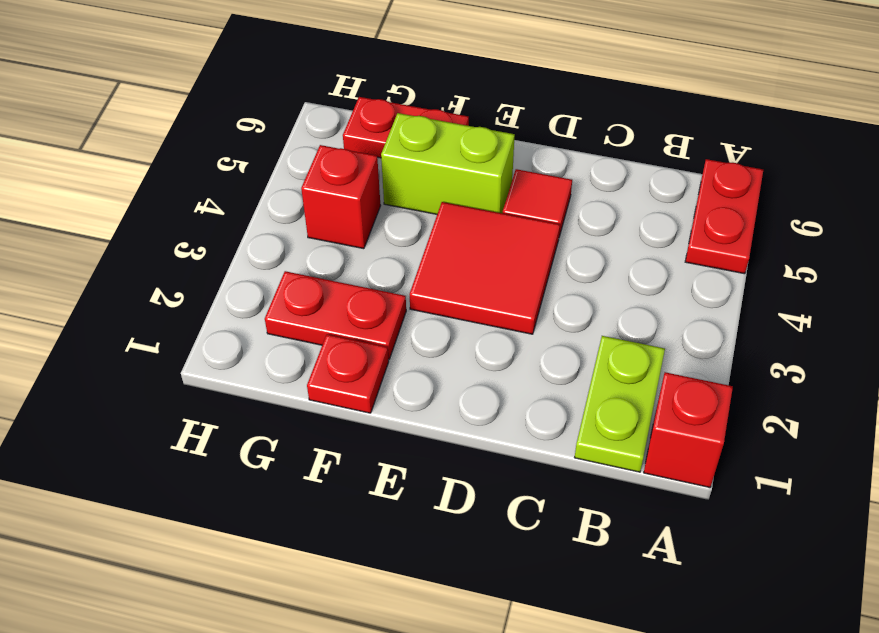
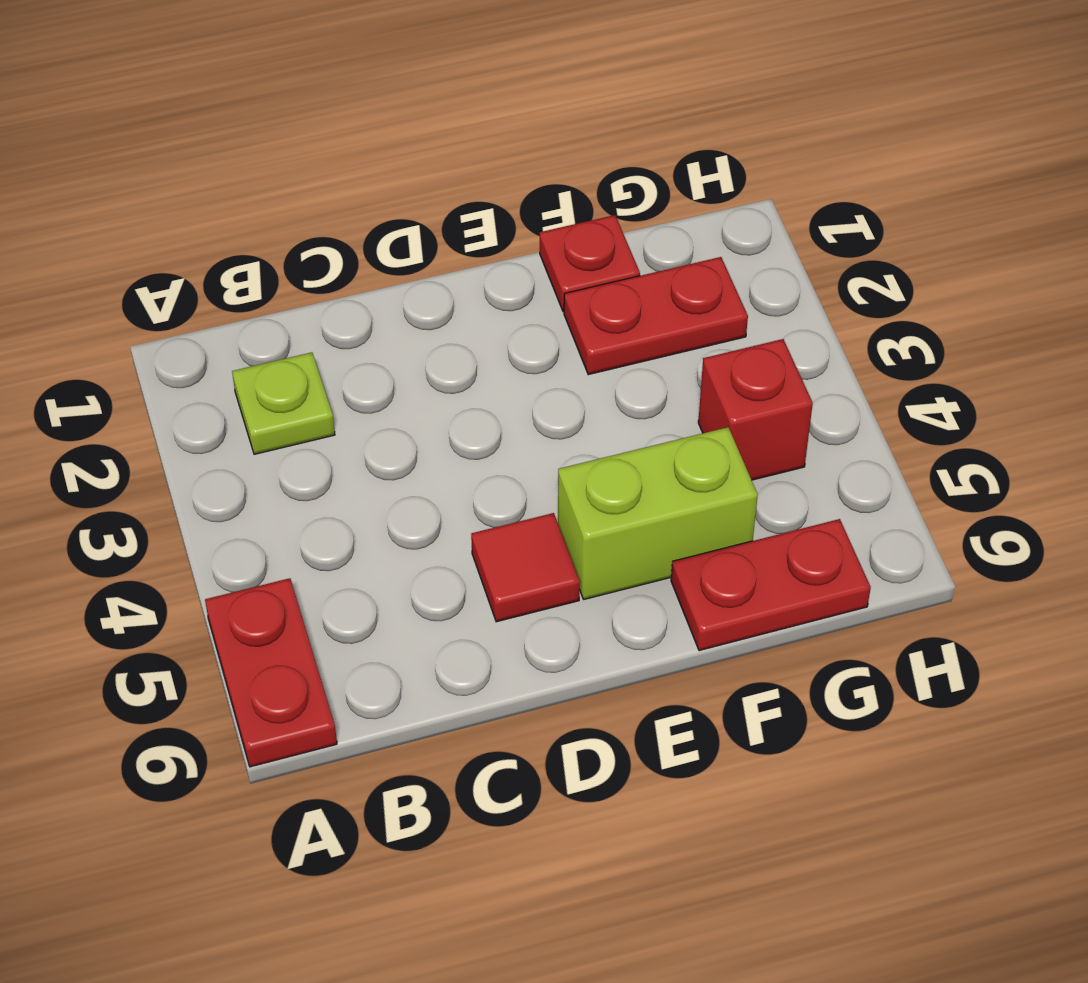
red brick A1 level 1 -> none
lime plate B1:B2 level 1 -> lime plate B2 level 1
red tile D3:E4 level 1 -> none

